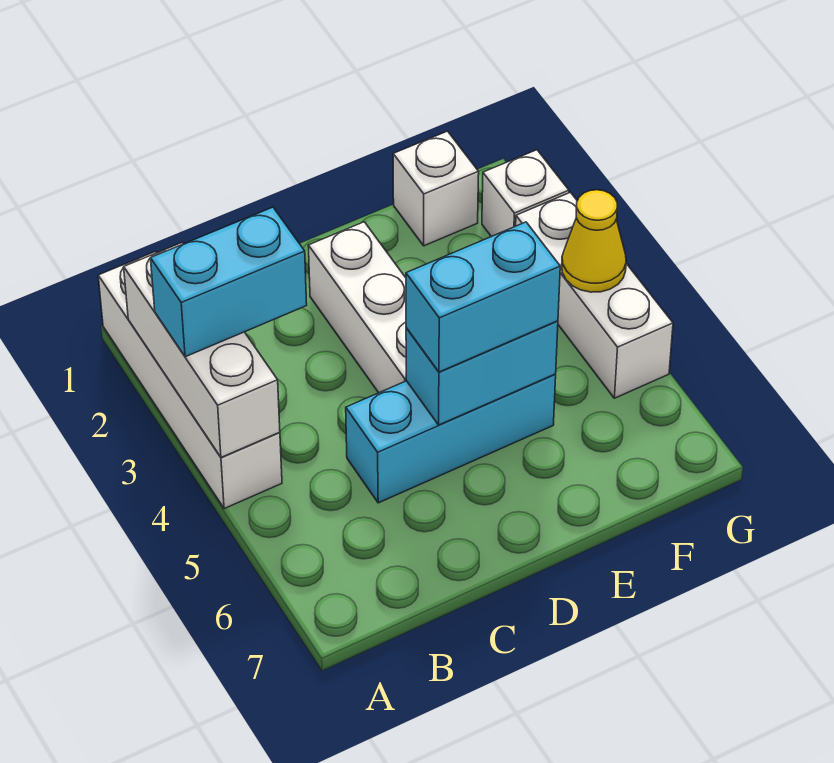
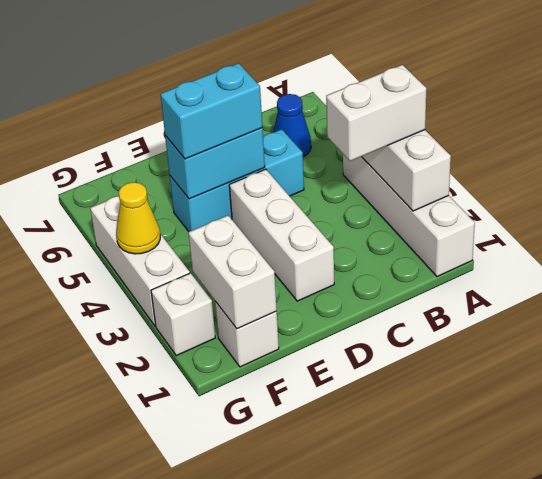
cyan brick A3:B3 level 3 -> white brick A3:B3 level 3
none -> blue cone B6 level 1
none -> white brick F1:F2 level 2

